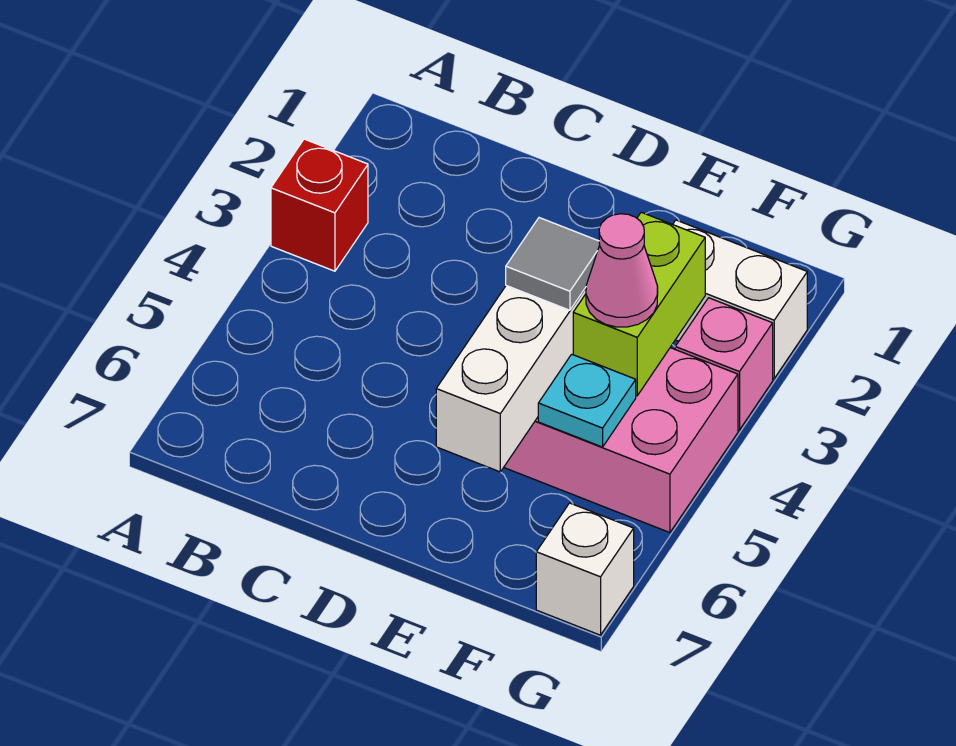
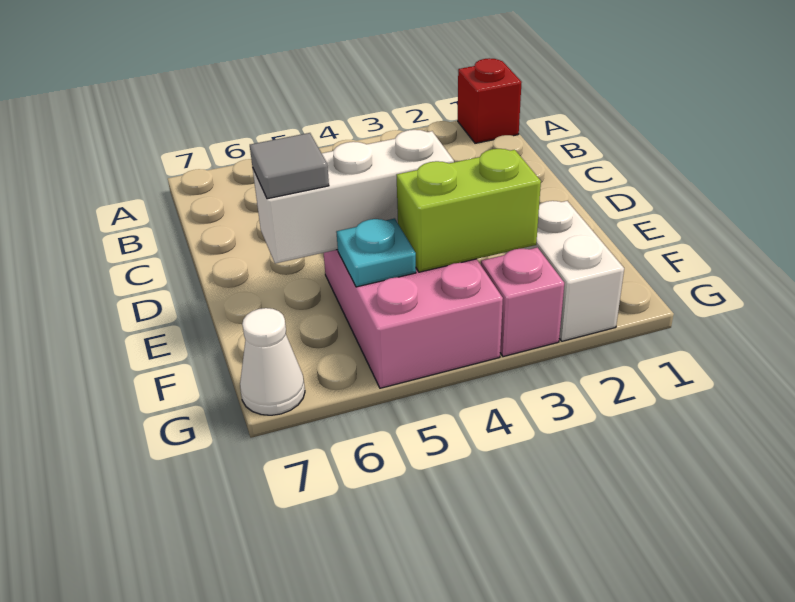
red brick A3 level 1 -> red brick A1 level 1
grey tile E4 level 3 -> grey tile E6 level 3
pink cone F4 level 3 -> none
white brick G7 level 1 -> white cone G7 level 1

